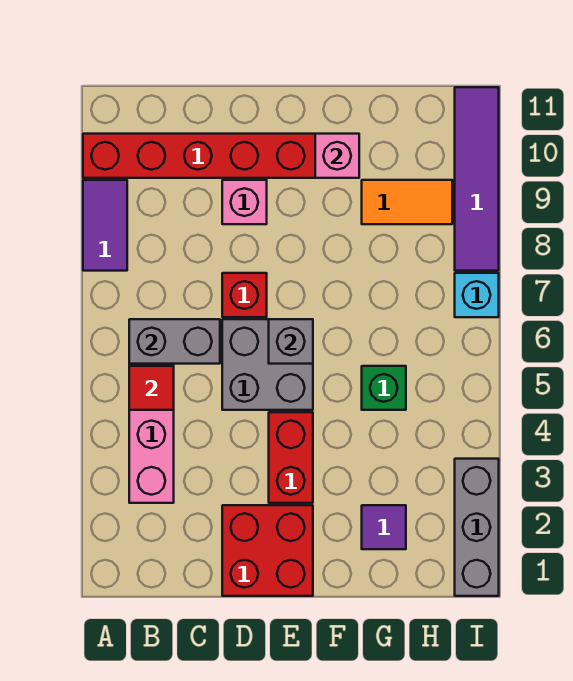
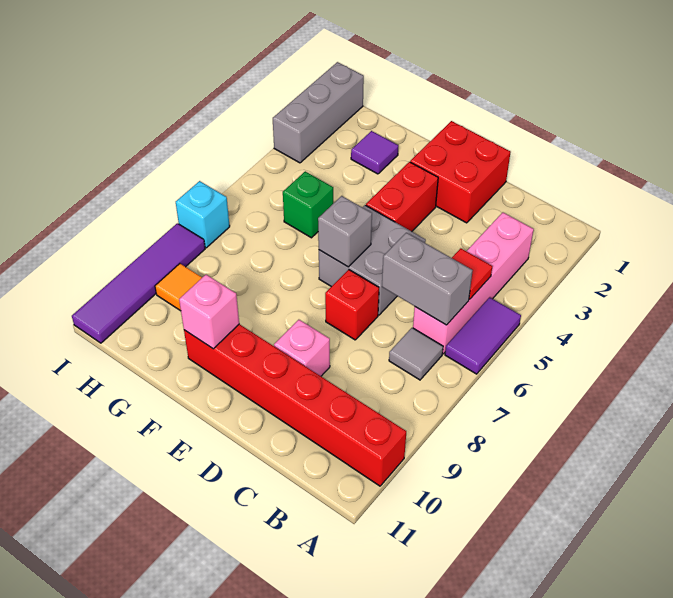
purple tile A8:A9 level 1 -> purple tile A5:A6 level 1
none -> grey tile B7 level 1

